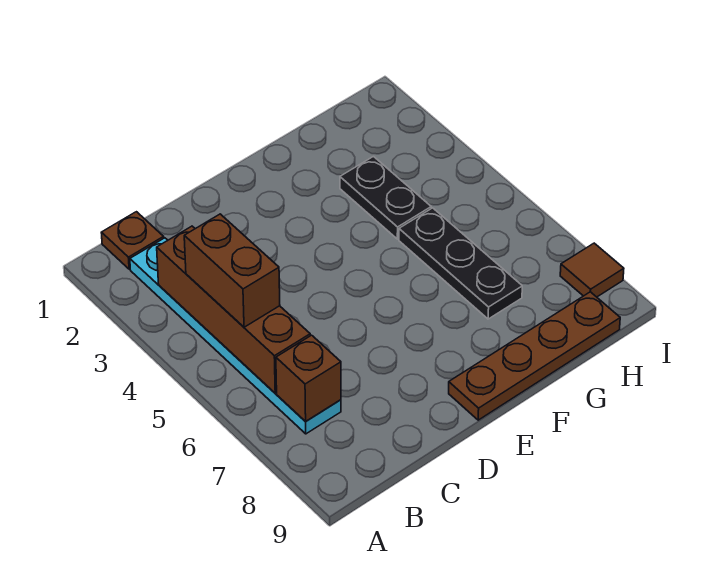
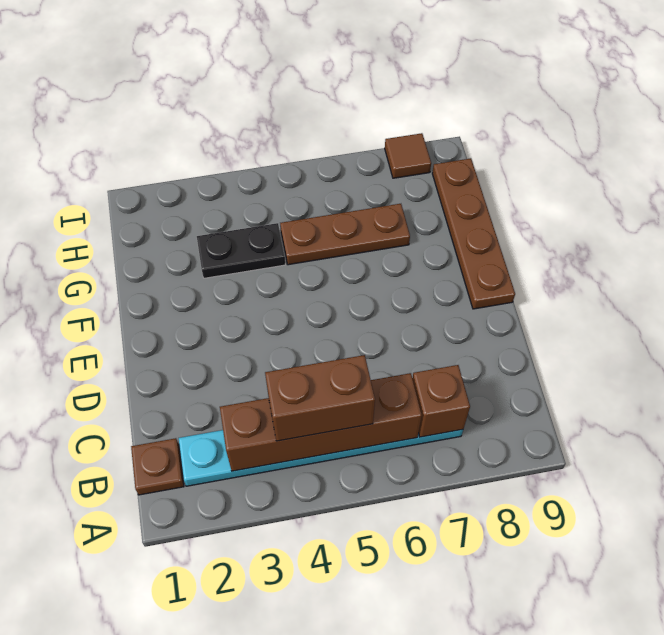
black plate G5:G7 level 1 -> brown plate G5:G7 level 1

